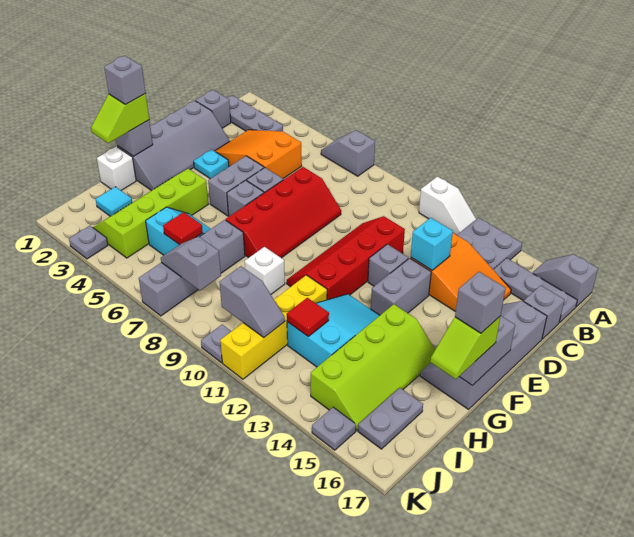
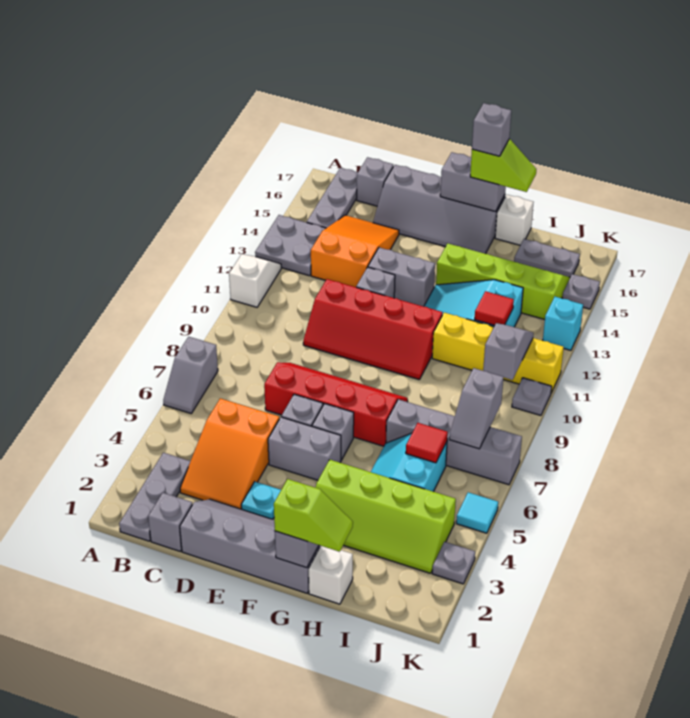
grey slope A16:A17 level 1 top 17 -> none
cyan brick D13 level 2 -> cyan brick K13 level 1
grey brick G1 level 4 -> none
white brick H9 level 1 -> white brick H17 level 1
cyan tile I2 level 1 -> cyan tile K5 level 1

